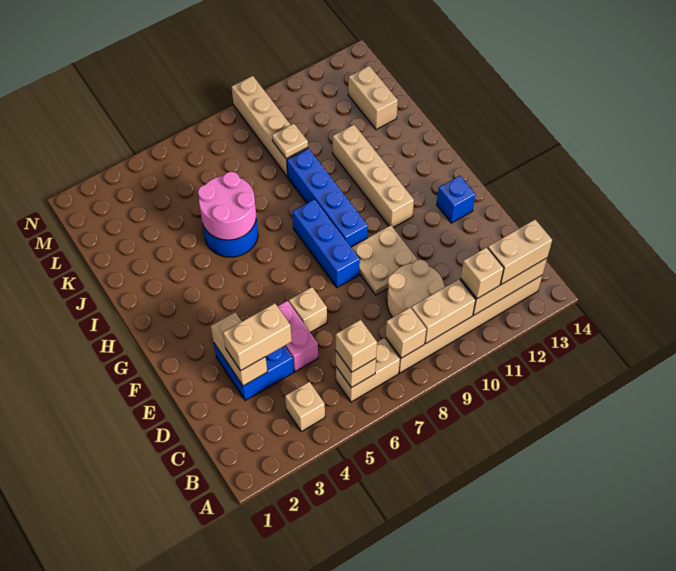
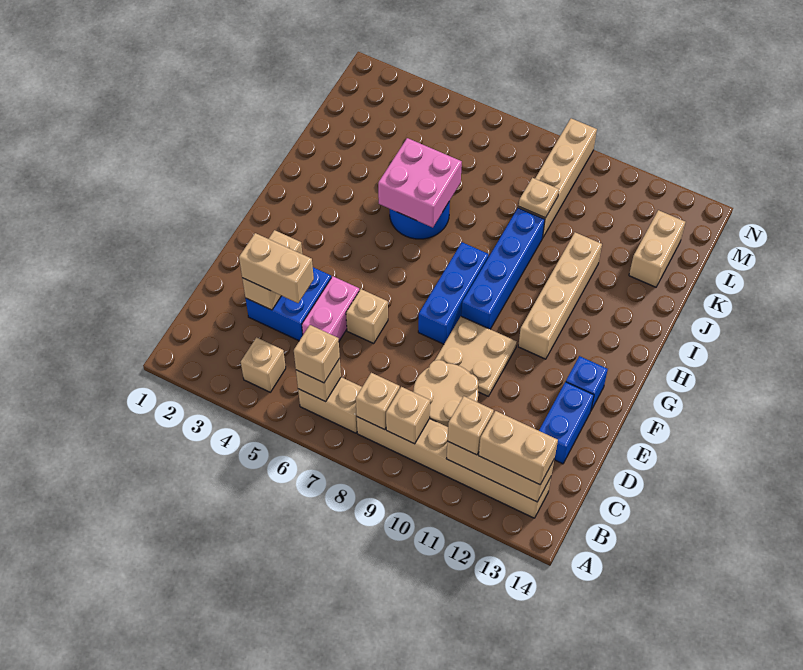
tan brick B9:B10 level 2 -> tan brick B9 level 2
none -> blue brick D13:E13 level 1
pink round brick I5:J6 level 2 -> pink brick I5:J6 level 2

